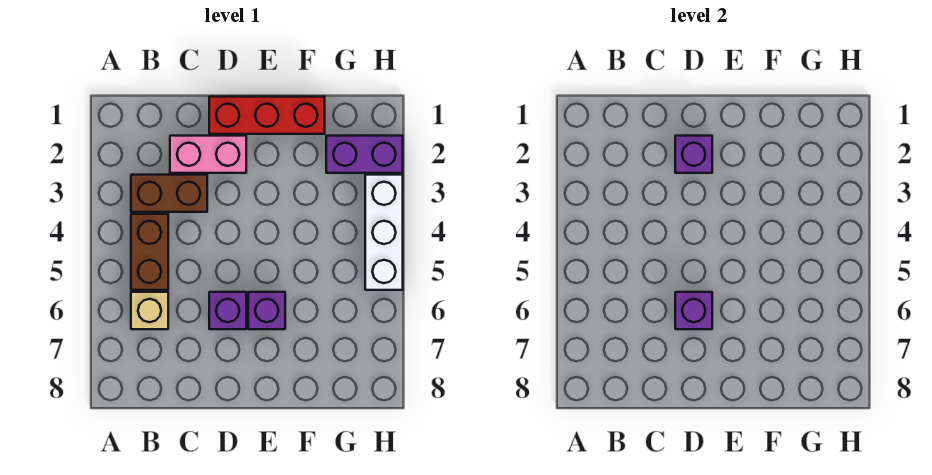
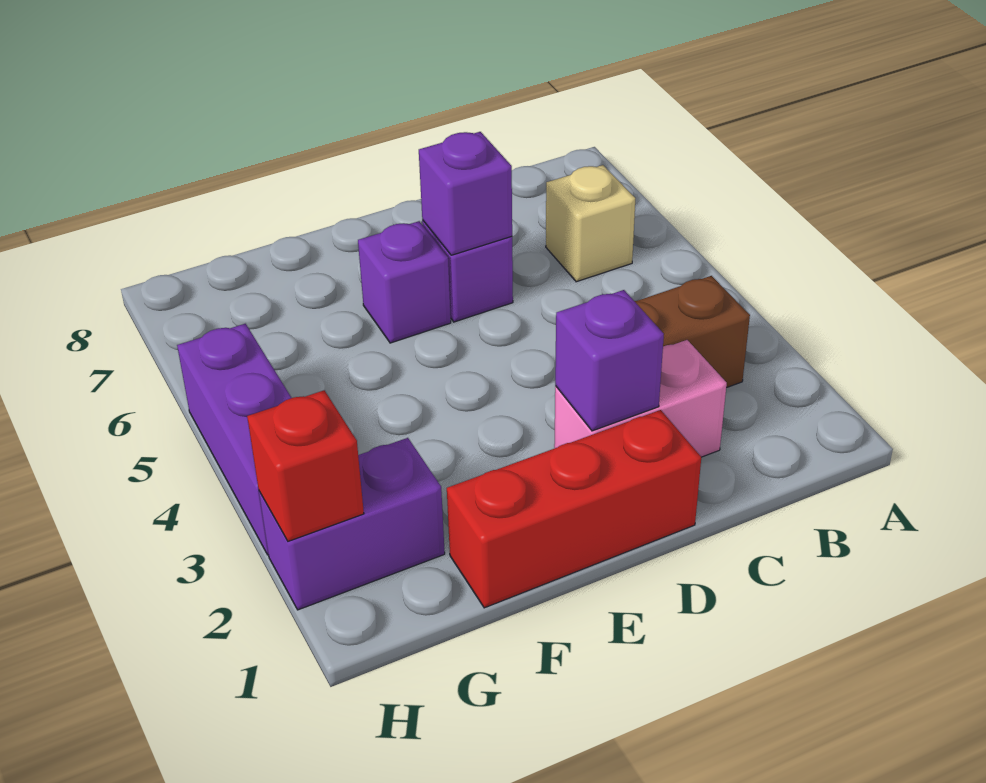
brown brick B4:B5 level 1 -> none
none -> red brick H2 level 2
white brick H3:H5 level 1 -> purple brick H3:H5 level 1

